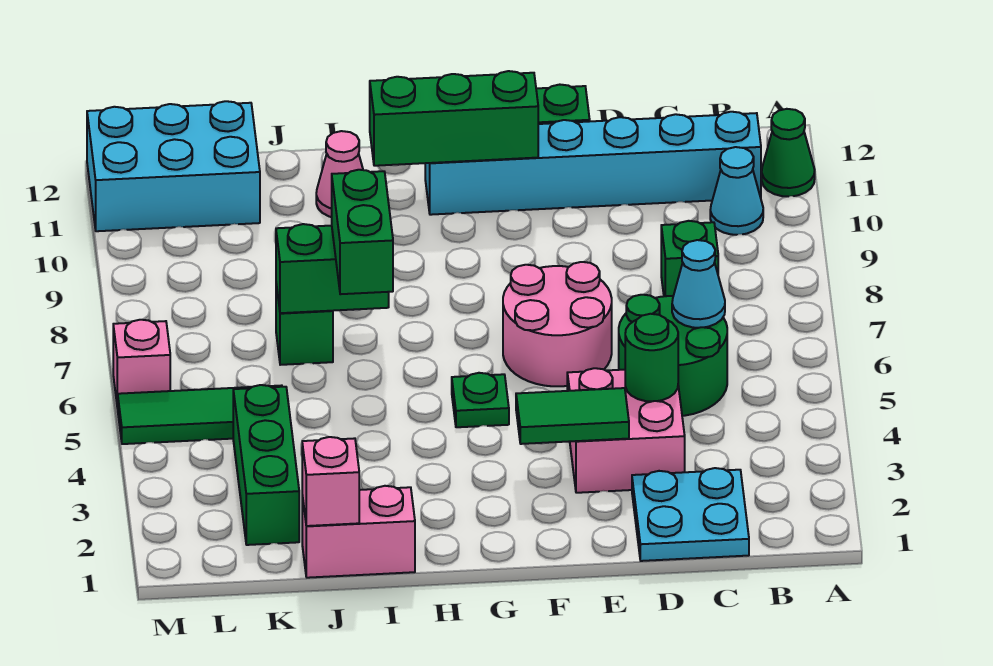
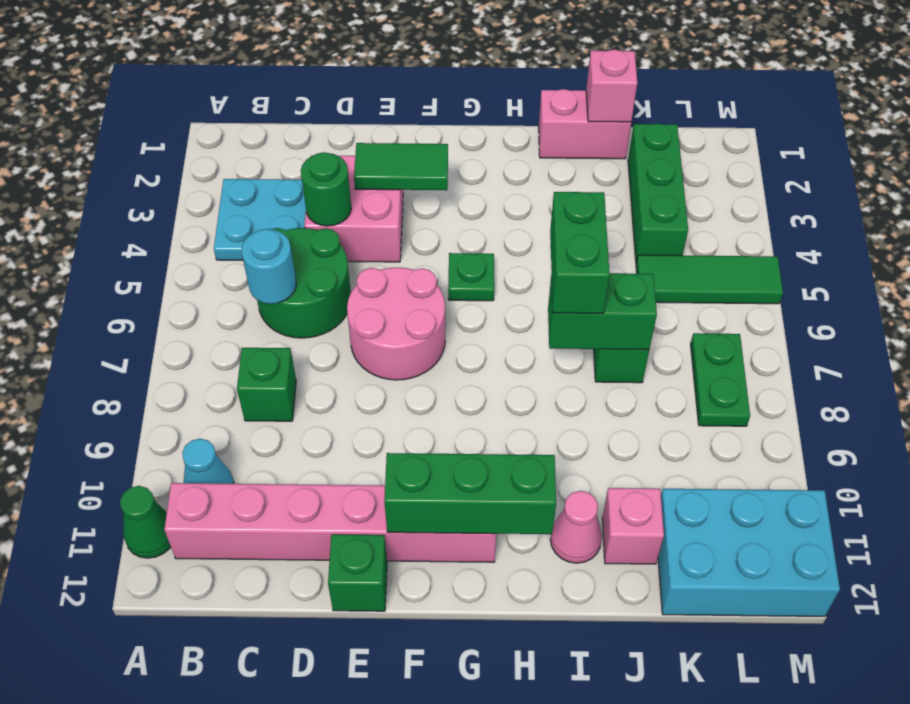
cyan brick B11:G11 level 1 -> pink brick B11:G11 level 1
cyan plate C1:D2 level 1 -> cyan plate B3:C4 level 1
cyan cone C6 level 2 -> cyan round brick C6 level 2
none -> green plate L7:L8 level 1
pink brick M6 level 1 -> pink brick J11 level 1

